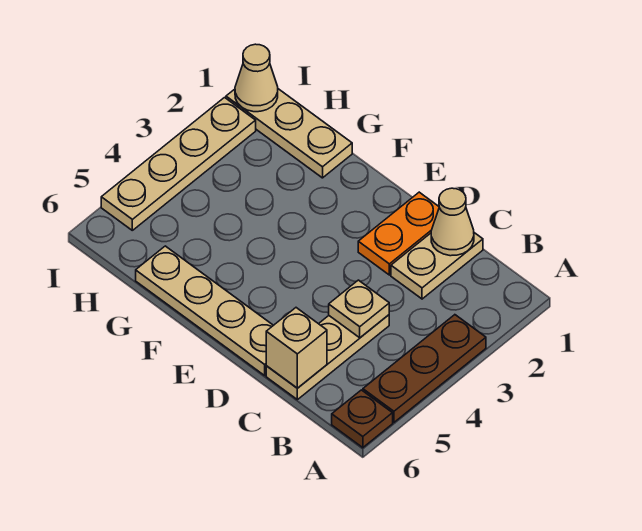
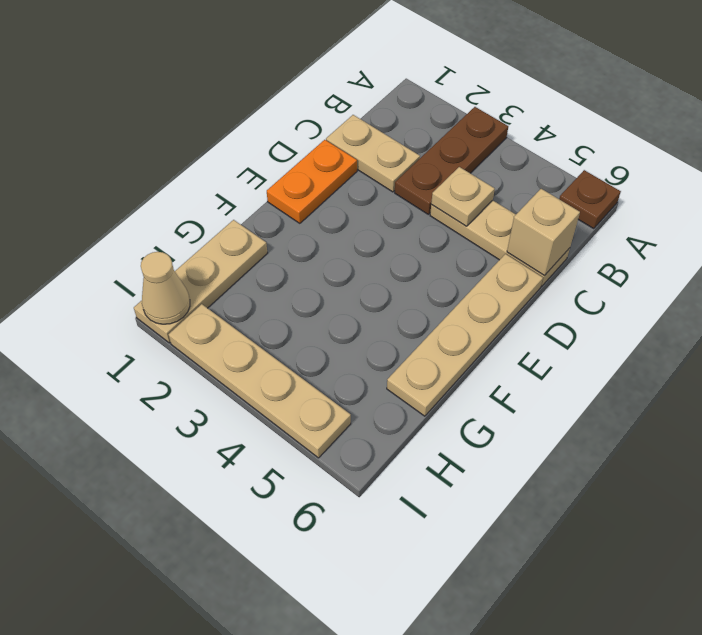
brown plate A3:A5 level 1 -> brown plate A3:C3 level 1
tan cone C1 level 2 -> none
orange plate D1:D2 level 1 -> orange plate D1:E1 level 1

